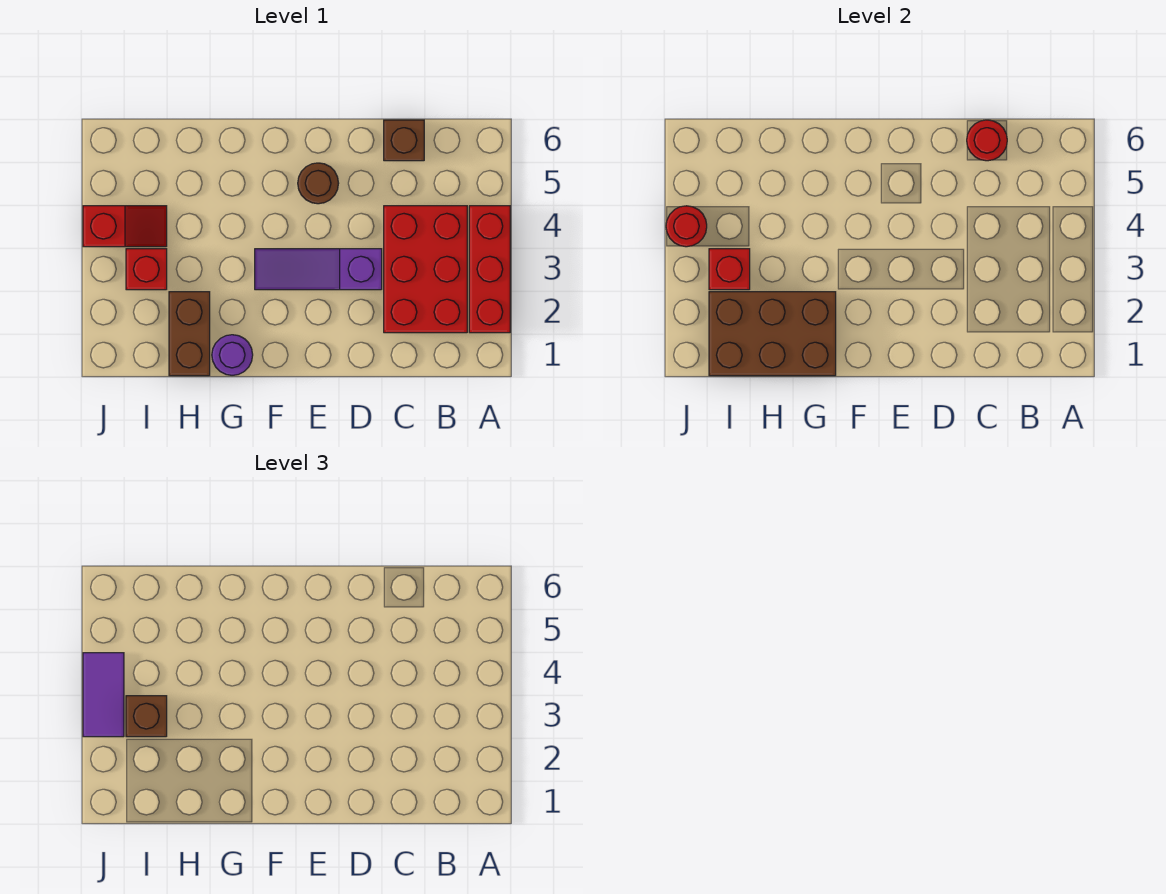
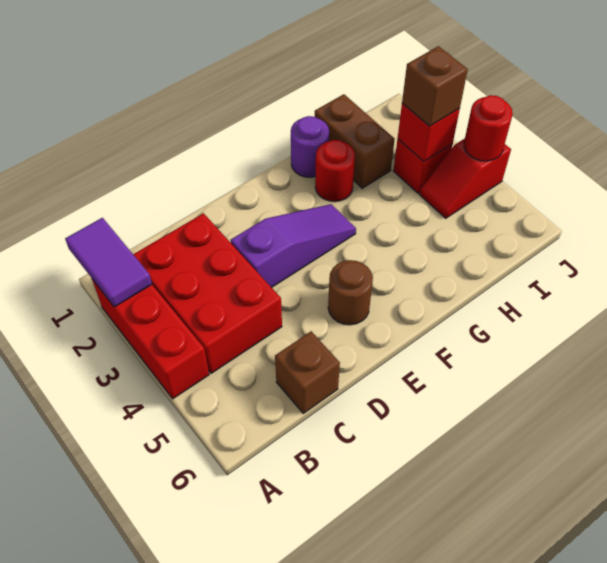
red round brick C6 level 2 -> red round brick G2 level 1
brown brick G1:I2 level 2 -> none
purple tile J3:J4 level 3 -> purple tile A1:A2 level 2

